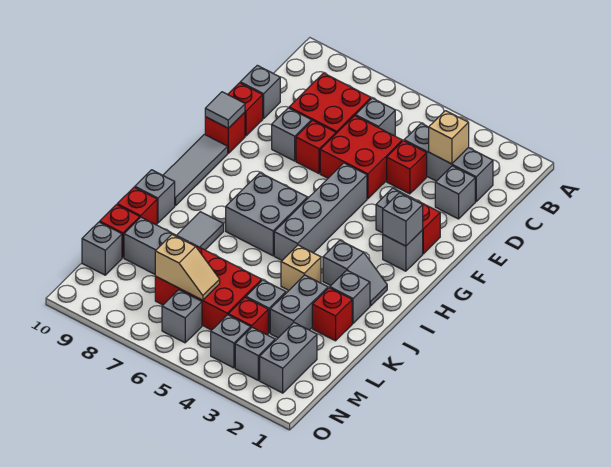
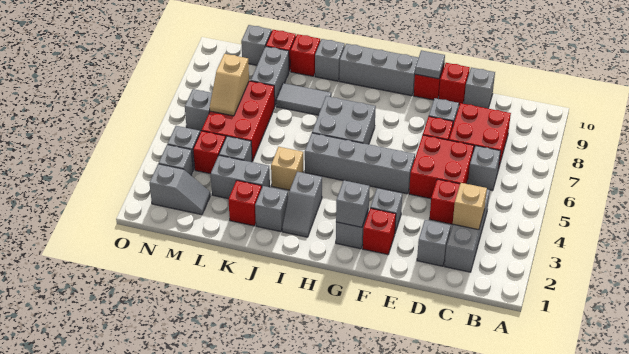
grey tile G10:I10 level 1 -> grey brick G10:I10 level 1
grey brick M2:N2 level 1 -> grey slope M2:N2 level 1 top N

